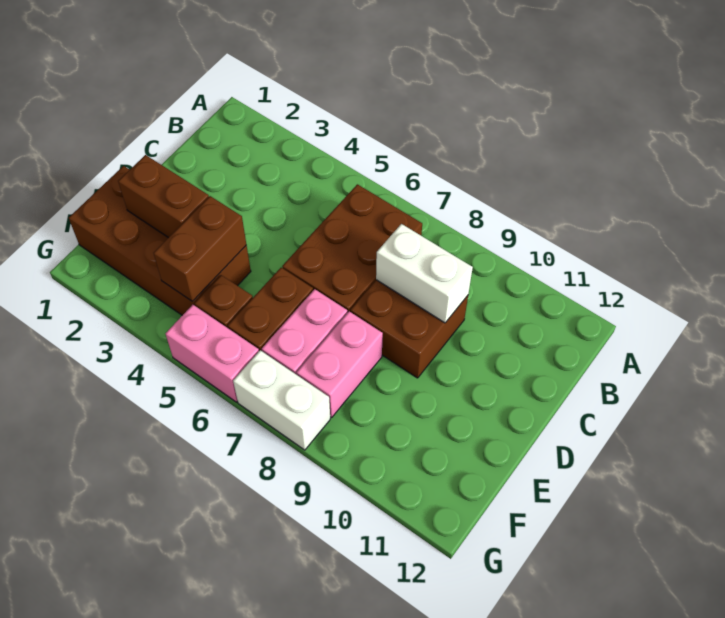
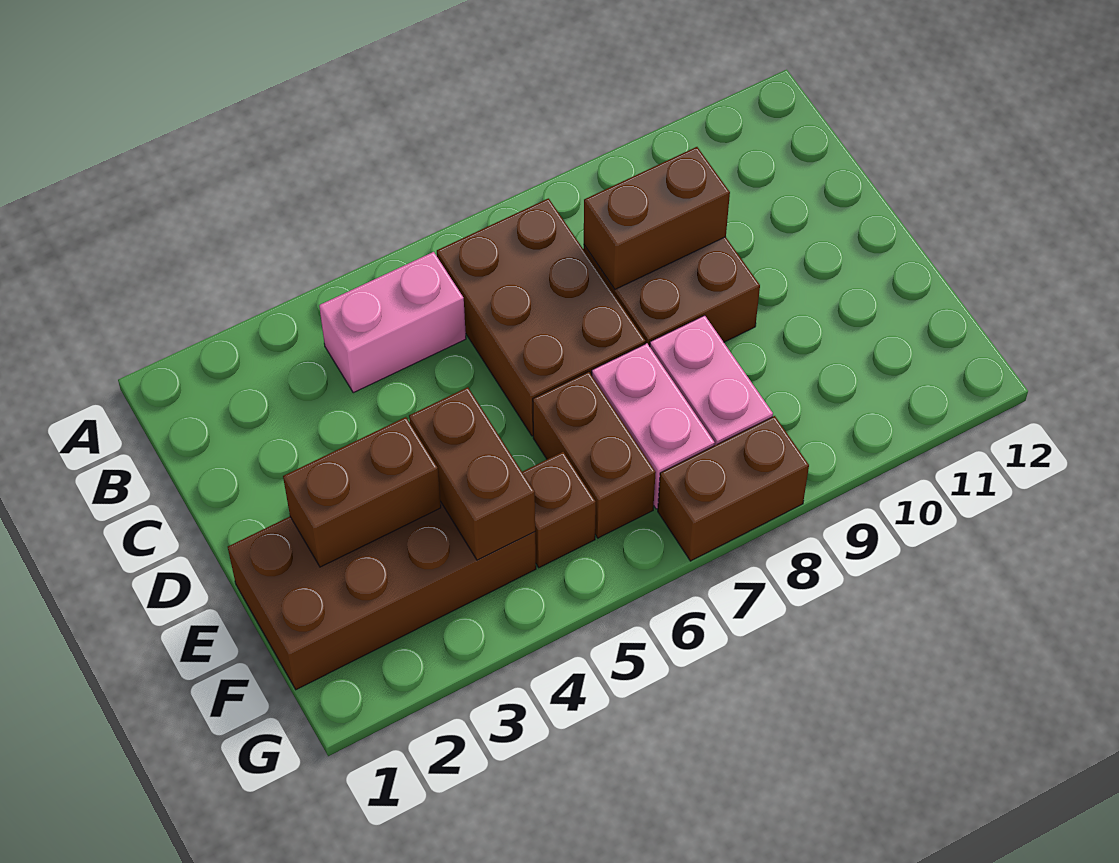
white brick C8:C9 level 2 -> brown brick C8:C9 level 2
pink brick G5:G6 level 1 -> pink brick B4:B5 level 1
white brick G7:G8 level 1 -> brown brick G7:G8 level 1

